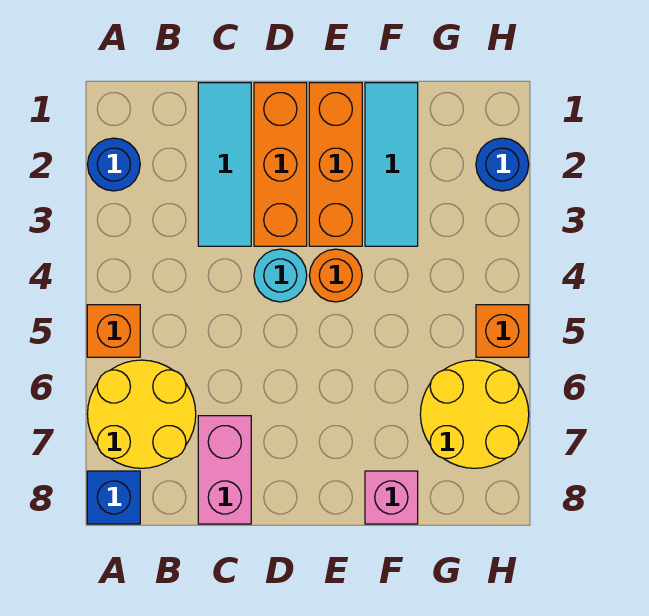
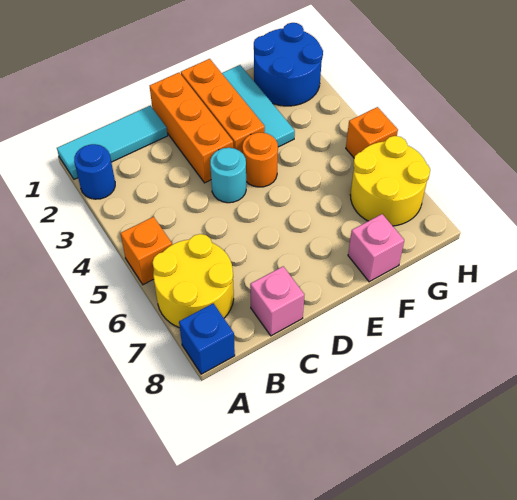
cyan tile C1:C3 level 1 -> cyan tile A1:C1 level 1
pink brick C7:C8 level 1 -> pink brick C8 level 1
blue round brick H2 level 1 -> blue round brick G1:H2 level 1

